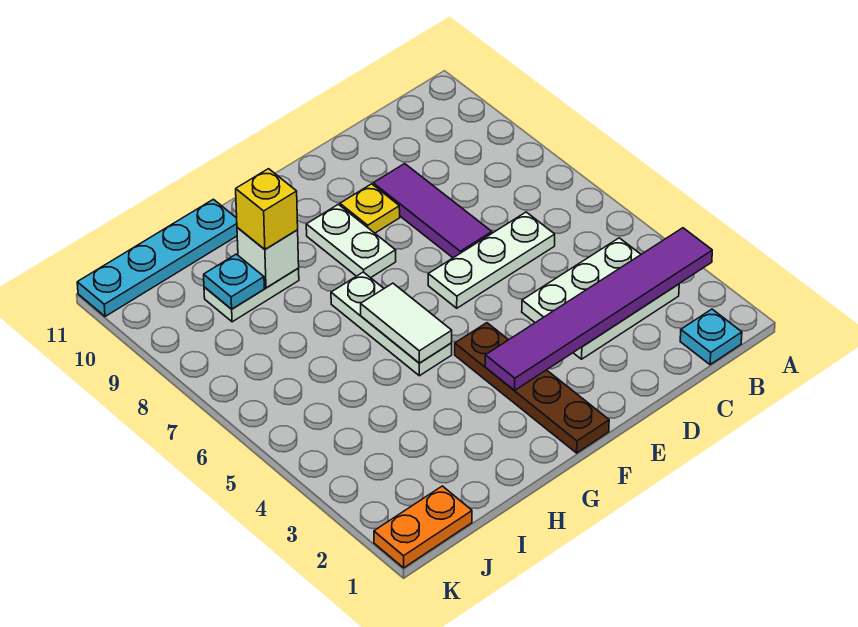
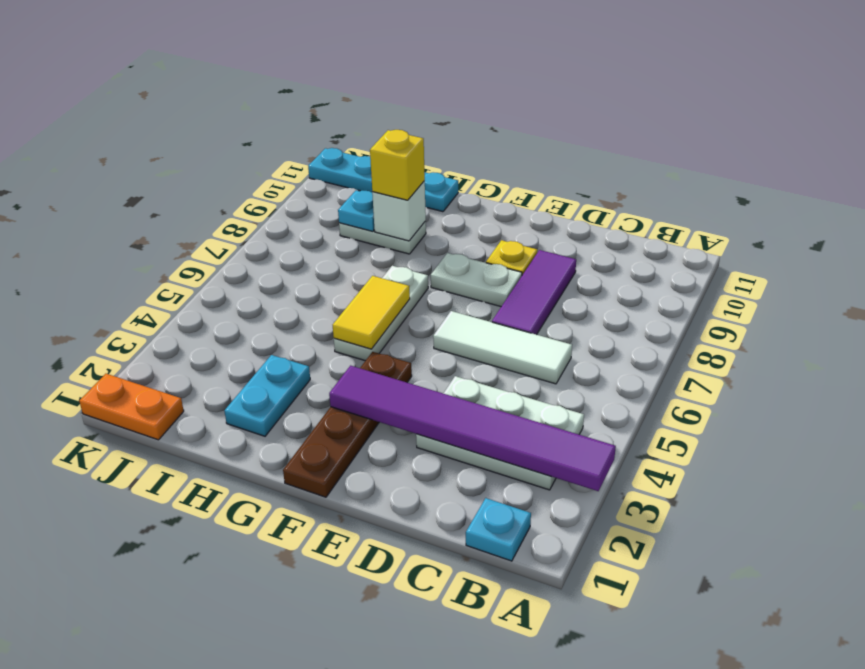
white plate C6:E6 level 1 -> white tile C6:E6 level 1
white plate F8:F9 level 1 -> white plate E8:F8 level 1
white tile G5:G6 level 2 -> yellow tile G5:G6 level 2
none -> cyan plate H2:H3 level 1

